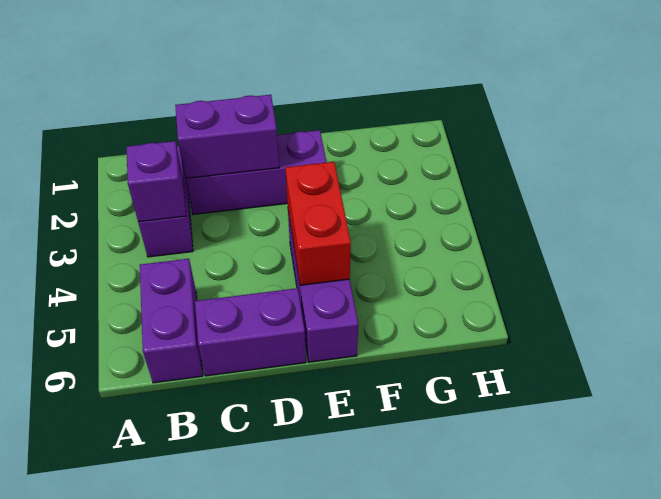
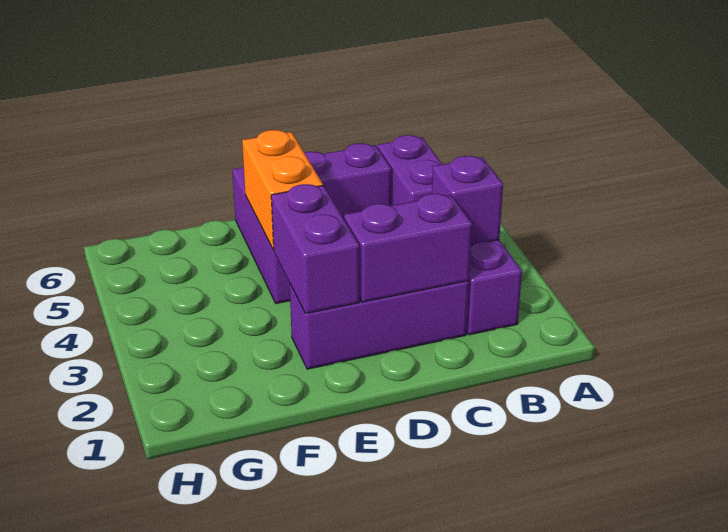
none -> purple brick E2:E3 level 2
red brick E4:E5 level 2 -> orange brick E4:E5 level 2

